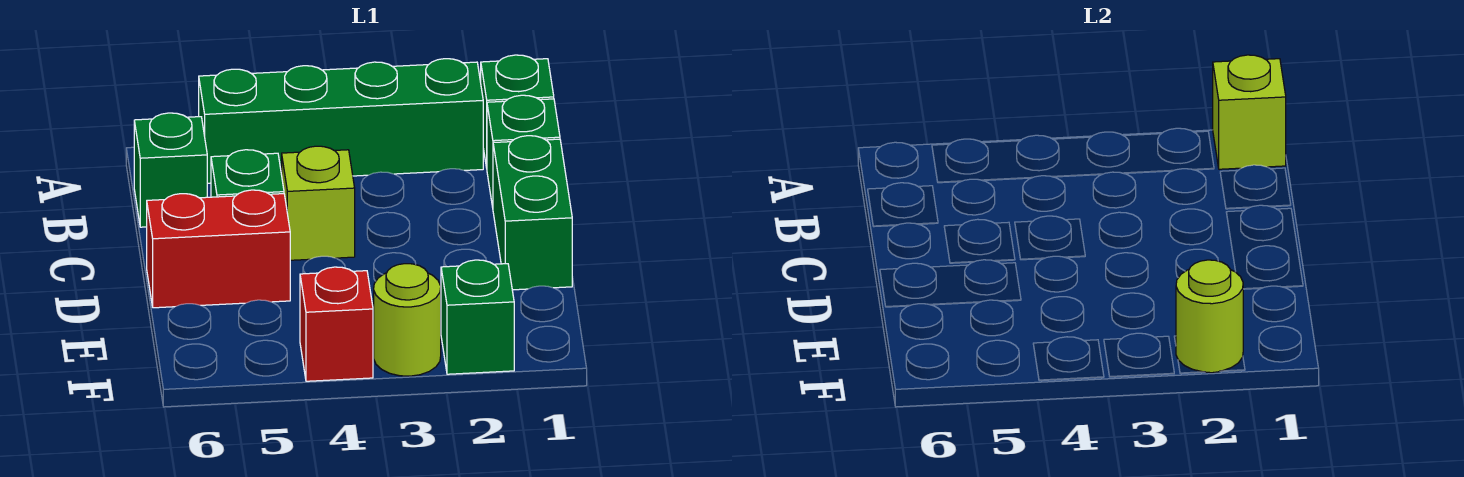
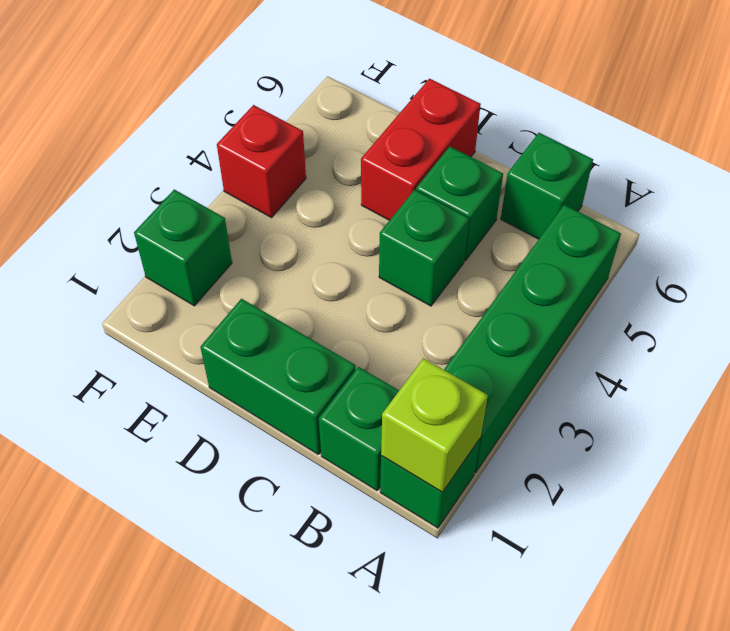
lime brick C4 level 1 -> green brick C4 level 1
lime round brick F2 level 2 -> none
lime round brick F3 level 1 -> none

